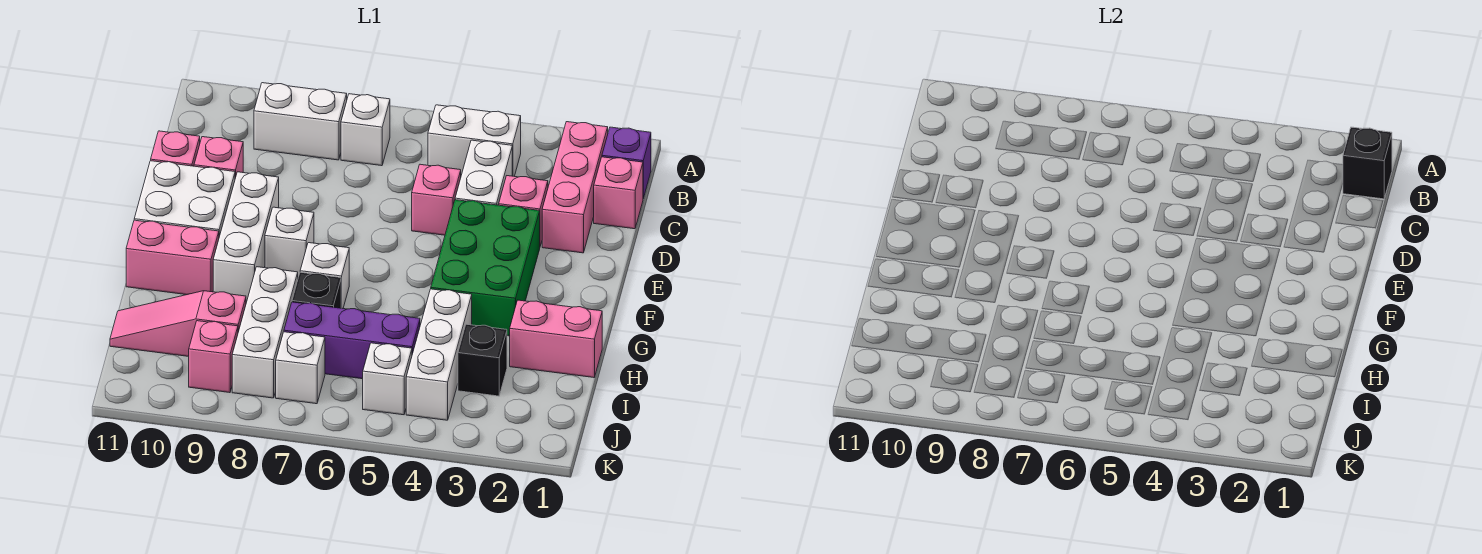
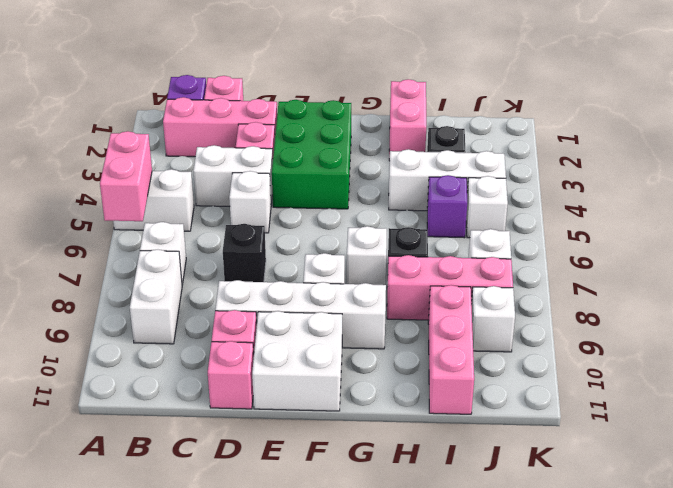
black brick B1 level 2 -> black brick D7 level 1
white brick B4:B5 level 1 -> white brick A5:B5 level 1
pink brick D5 level 1 -> white brick D5 level 1
green brick E3:G4 level 1 -> green brick E2:F4 level 1
white brick E9:G9 level 1 -> white brick D9:G9 level 1
pink brick G10:G11 level 1 -> pink brick A5:A6 level 2
white brick H8:J8 level 1 -> pink brick H8:J8 level 1
purple brick I5:I7 level 1 -> purple brick I5 level 1
pink slope I9:I11 level 1 top 9 -> pink brick I9:I11 level 1
pink brick J9 level 1 -> white brick J9 level 1

